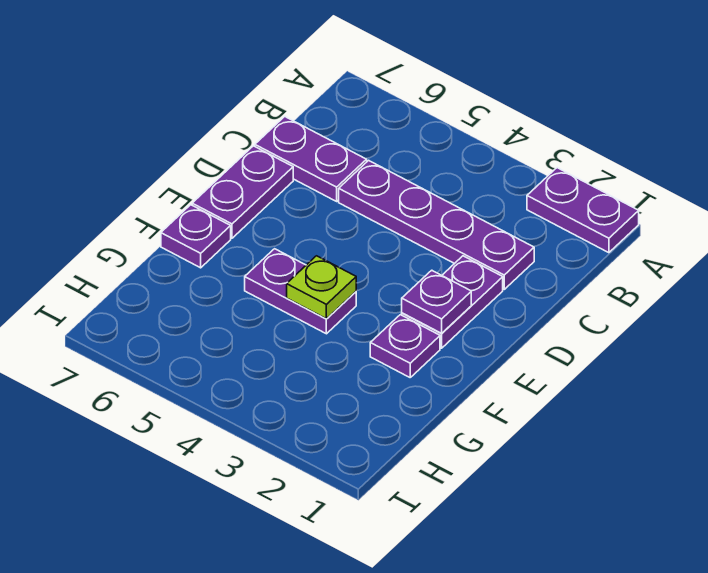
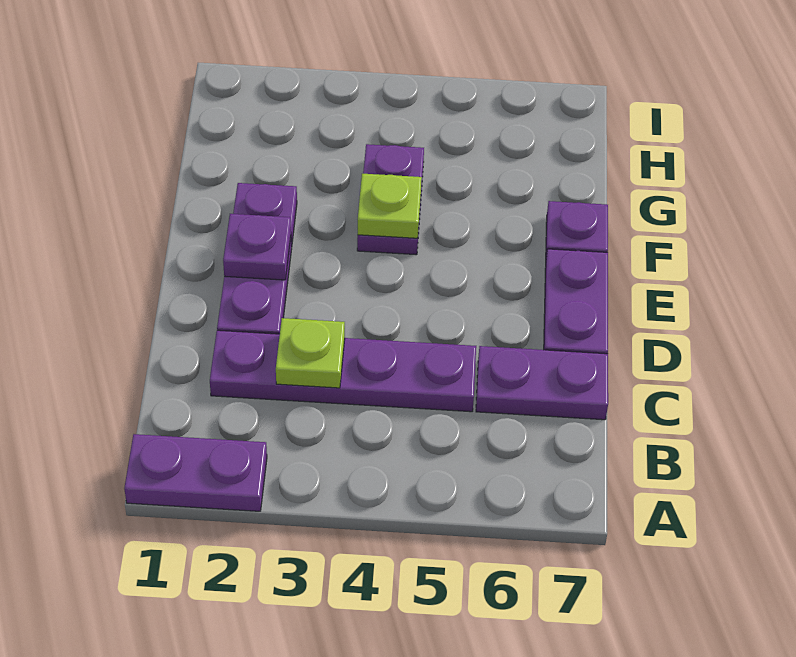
none -> lime plate C3 level 2
purple plate F4:F5 level 1 -> purple plate F4:G4 level 1

